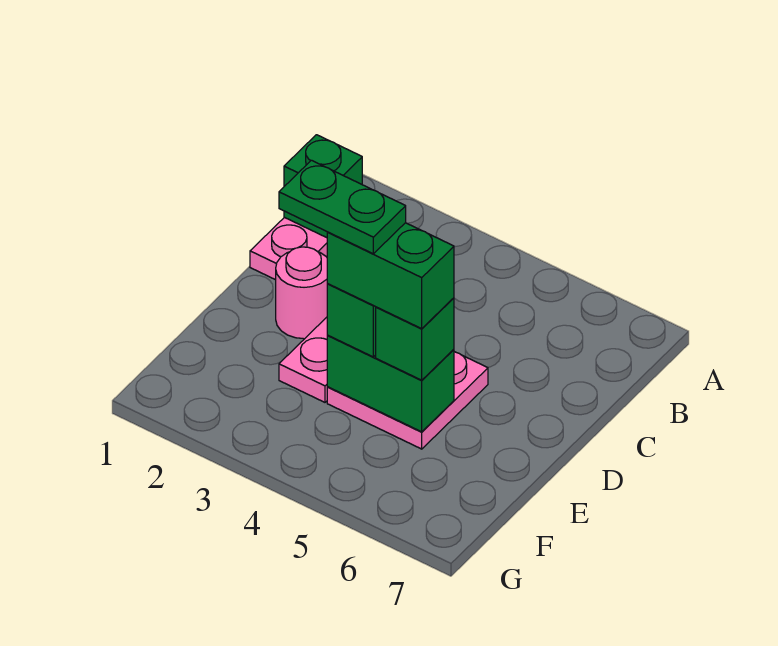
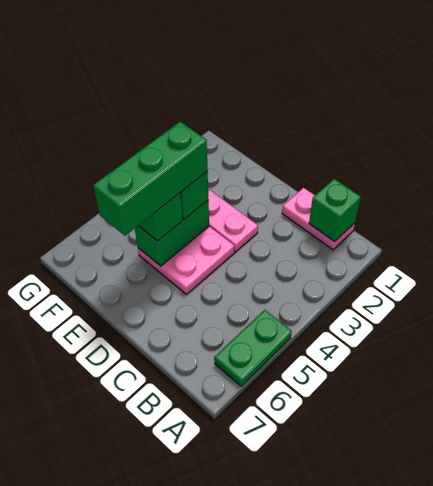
pink round brick D2 level 1 -> none
green plate E3:E4 level 5 -> green plate A5:A6 level 1
green brick E4:E5 level 4 -> green brick E4:E6 level 4

